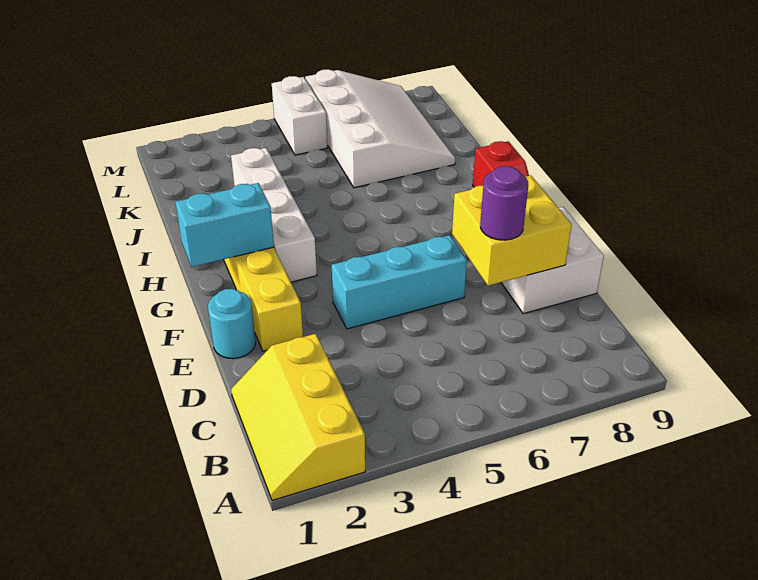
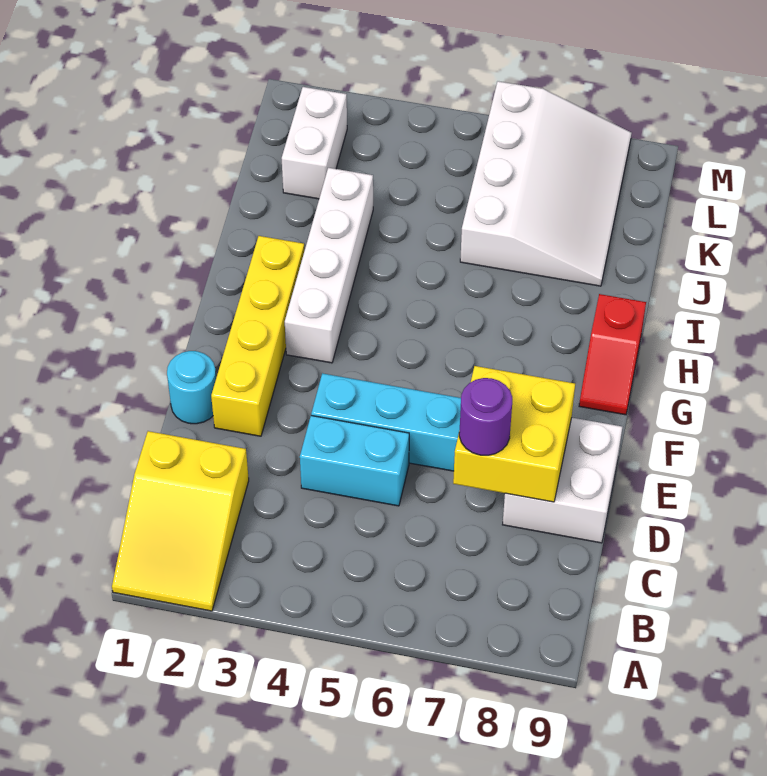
yellow slope A1:C2 level 1 top 2 -> yellow slope A1:C2 level 1 top C
cyan brick G1:G2 level 2 -> cyan brick D4:D5 level 1
white brick L5:M5 level 1 -> white brick K2:L2 level 1

